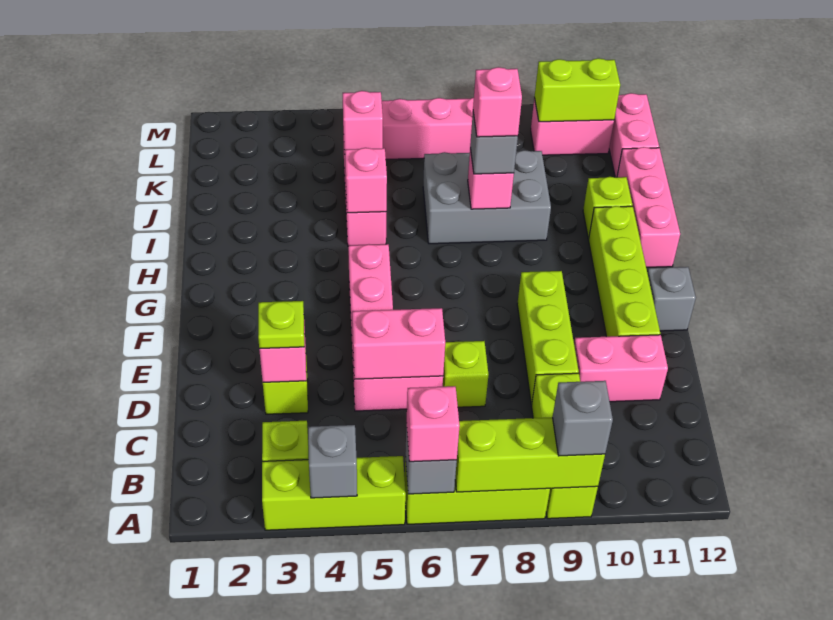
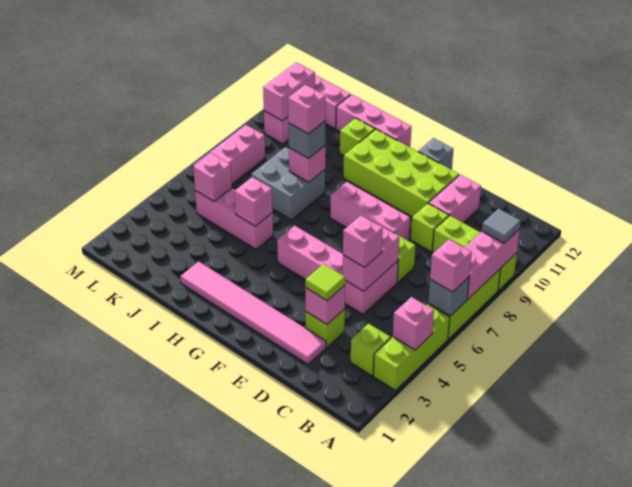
grey brick A4 level 2 -> pink brick A4 level 2
lime brick A7:A9 level 2 -> pink brick A7:A9 level 2
grey brick A9 level 3 -> grey tile A9 level 3
none -> pink tile D2:I2 level 1
lime plate D3 level 3 -> lime tile D3 level 3
none -> pink brick D5 level 3
lime brick D9:F9 level 1 -> lime brick D9 level 1
none -> pink brick E8:G8 level 1
lime brick E11:H11 level 1 -> lime brick E10:H11 level 1
grey brick I7:J9 level 1 -> grey brick I7:J8 level 1
lime brick L10:L11 level 2 -> pink brick L10:L11 level 2

